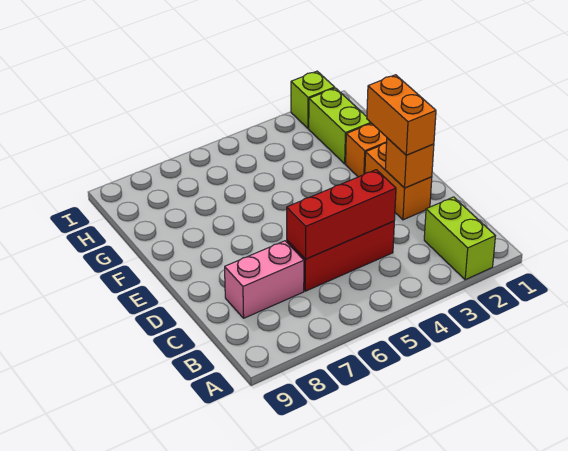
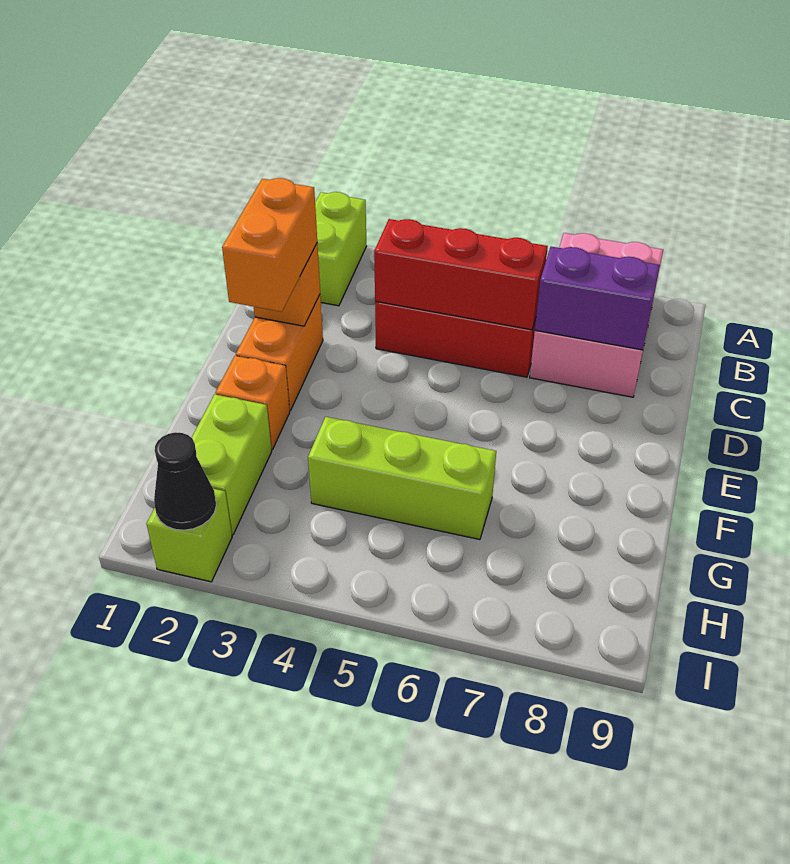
pink brick C7:C8 level 1 -> pink brick A7:C8 level 1
none -> purple brick C7:C8 level 2
none -> lime brick G4:G6 level 1
none -> black cone I2 level 2

